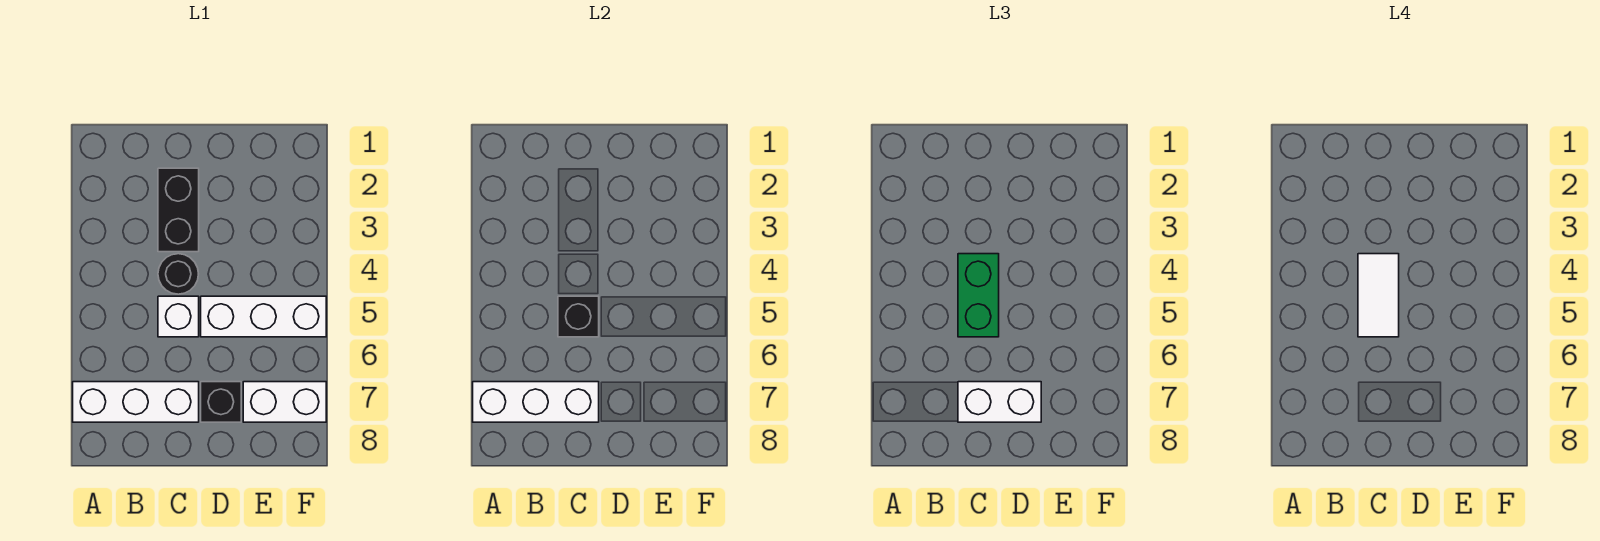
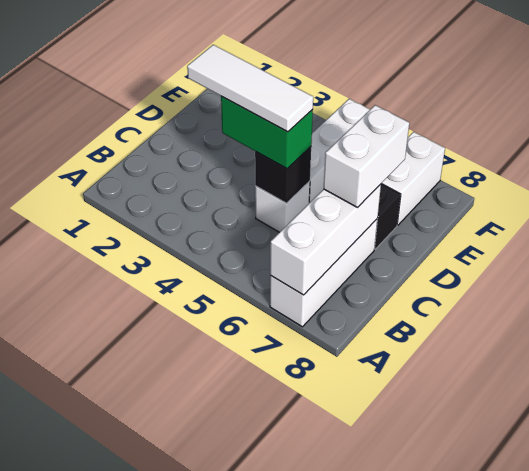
black brick C2:C3 level 1 -> none
black round brick C4 level 1 -> none
white tile C4:C5 level 4 -> white tile C3:C5 level 4

